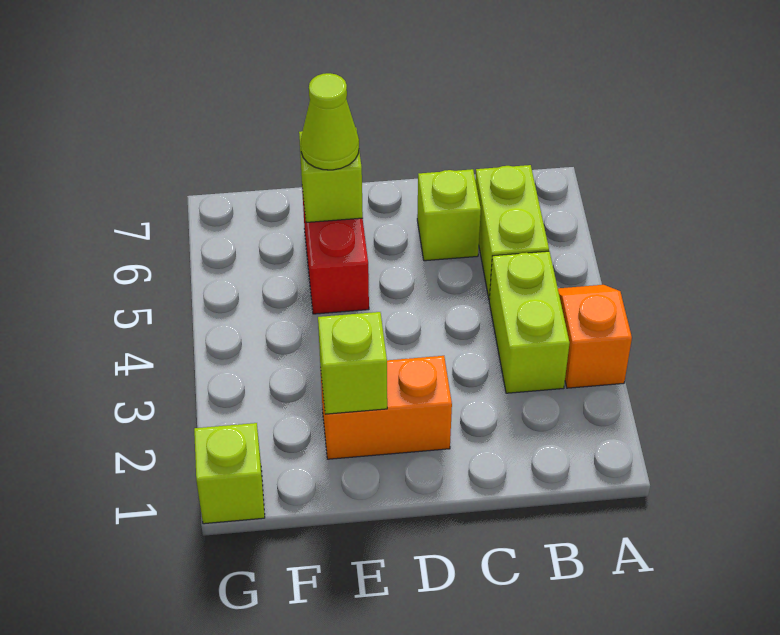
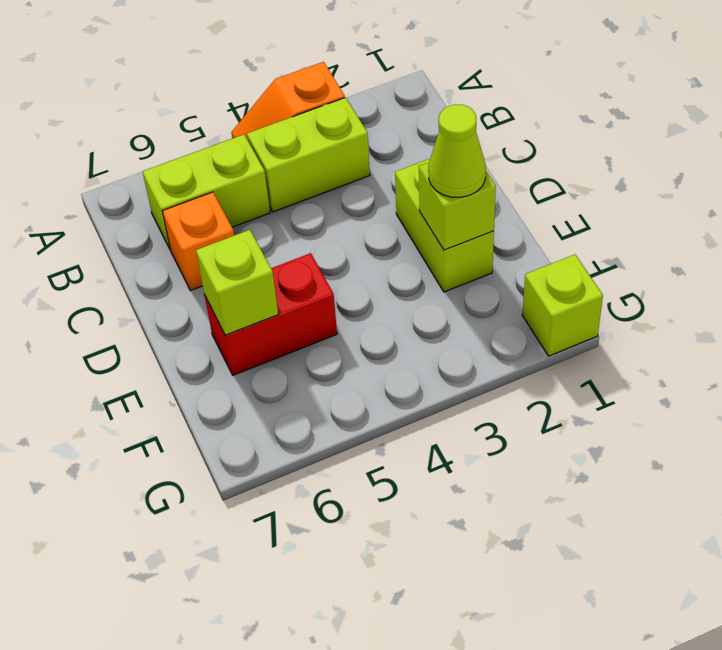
lime brick C6 level 1 -> orange brick C6 level 1
orange brick D2:E2 level 1 -> lime brick D2:E2 level 1
lime cone E6 level 3 -> lime cone E2 level 3

